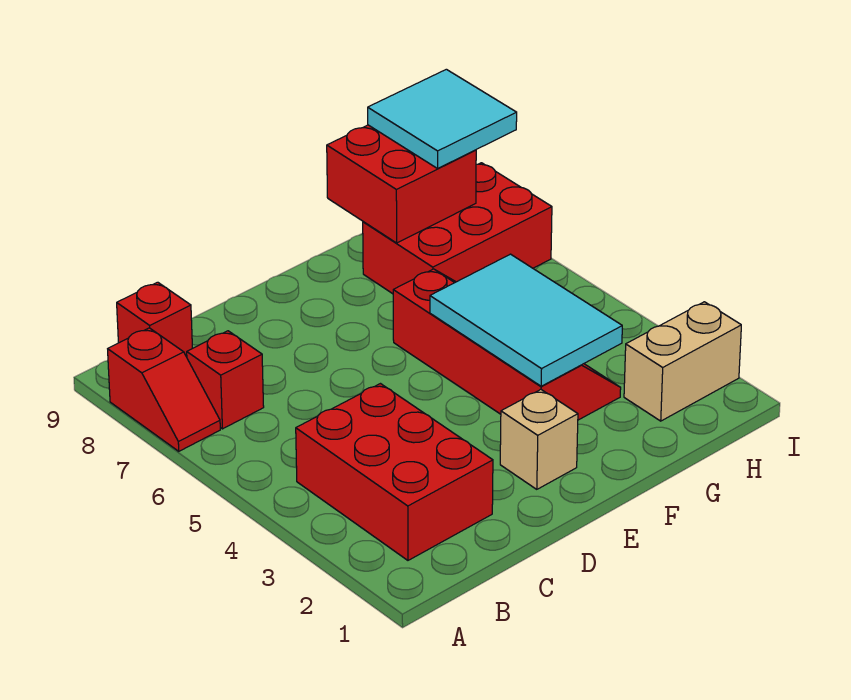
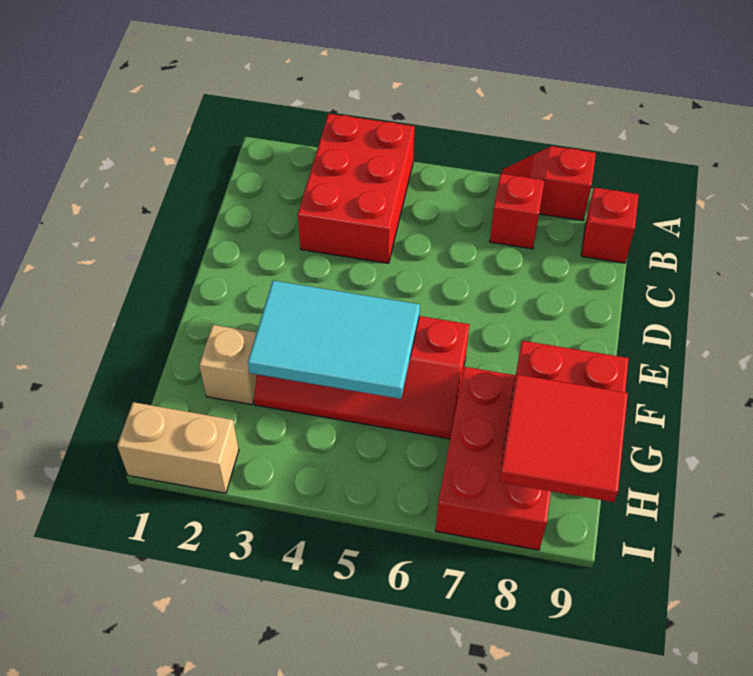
red brick B2:C4 level 1 -> red brick A3:C4 level 1
tan brick E2 level 1 -> tan brick G2 level 1
tan brick H2:I2 level 1 -> tan brick I1:I2 level 1
cyan tile H8:I9 level 3 -> red tile H8:I9 level 3

